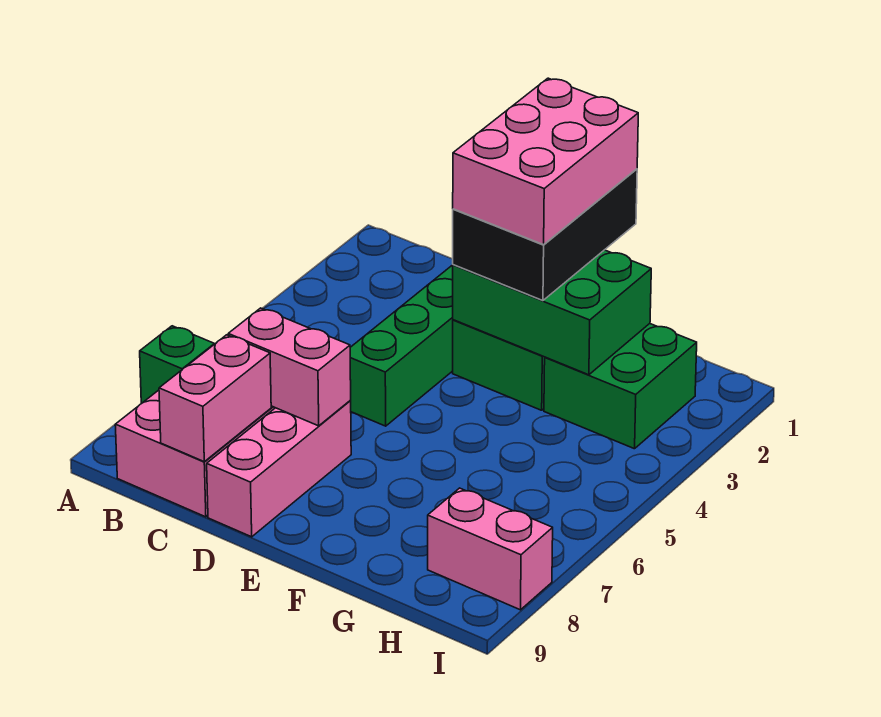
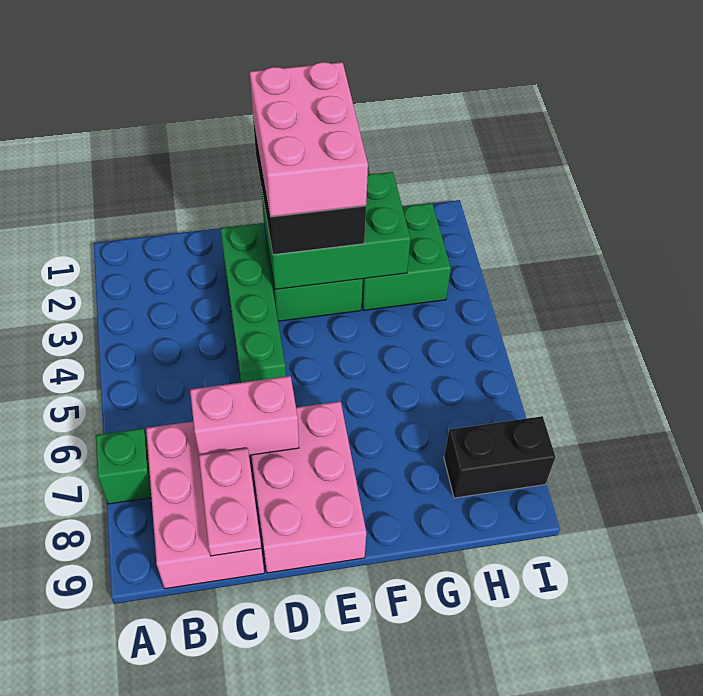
pink brick C8:C9 level 2 -> pink plate C8:C9 level 2
pink brick D7:D9 level 1 -> pink brick D7:E9 level 1
pink brick H8:I8 level 1 -> black brick H8:I8 level 1

